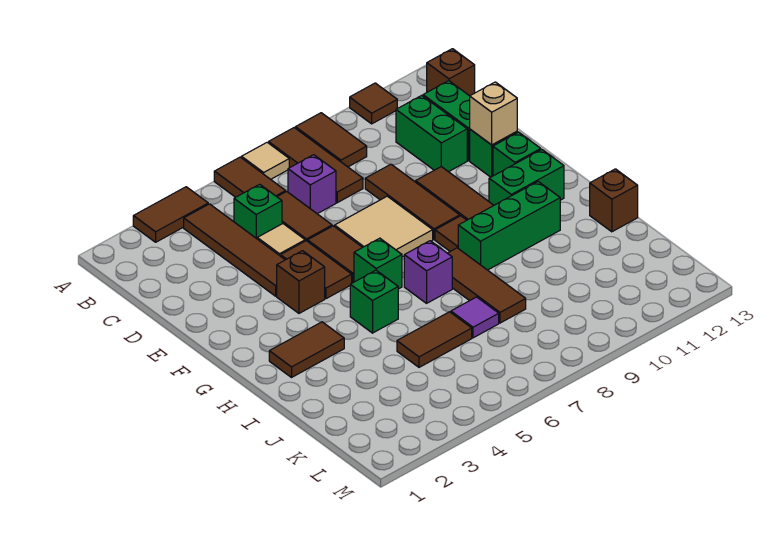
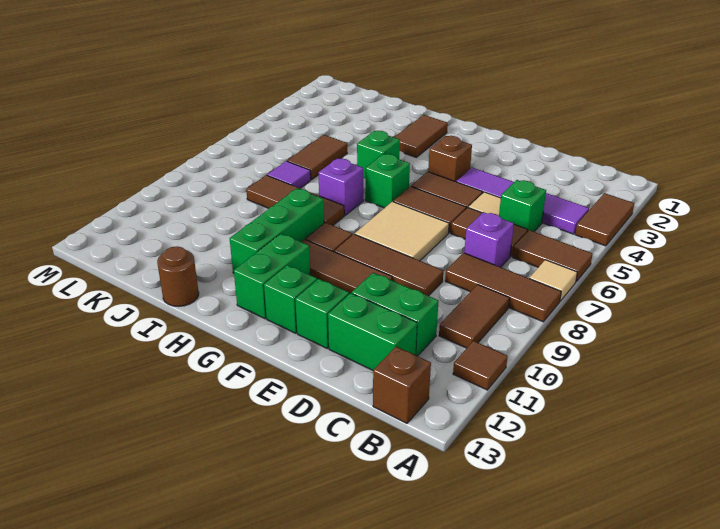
brown tile A9:B9 level 1 -> brown tile B9:B10 level 1
brown tile B4:E4 level 1 -> purple tile B4:E4 level 1
tan brick E12 level 2 -> none
brown brick I13 level 1 -> brown round brick I13 level 1

